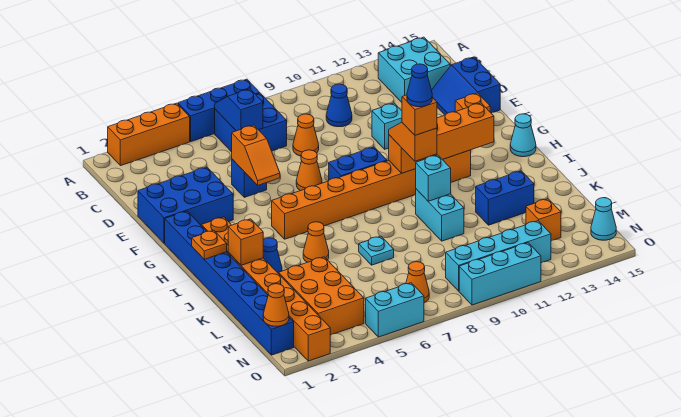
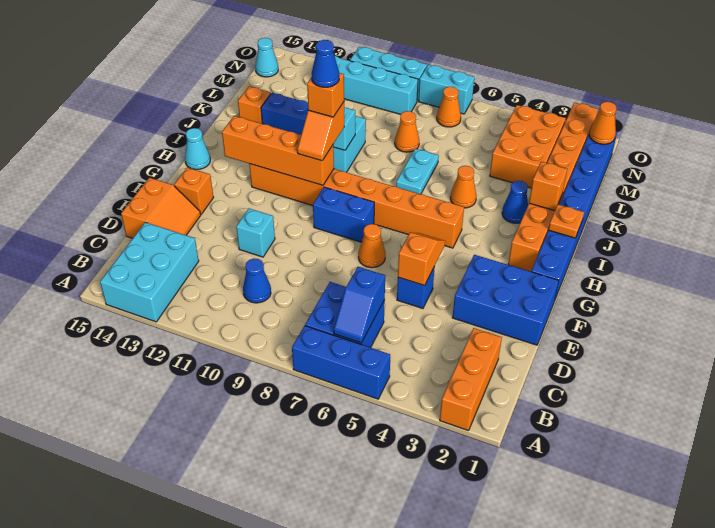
orange brick A2:A4 level 1 -> orange brick A2:C2 level 1
cyan brick B13:C14 level 1 -> cyan brick A13:C14 level 1
orange cone D8 level 1 -> orange cone L8 level 1
blue slope D14:E15 level 1 top 15 -> orange slope D14:E15 level 1 top 15
cyan plate K7 level 1 -> cyan plate J7:K7 level 1
orange brick M13 level 1 -> orange brick K14 level 1
cyan brick O5:O6 level 1 -> cyan brick O7:O8 level 1

